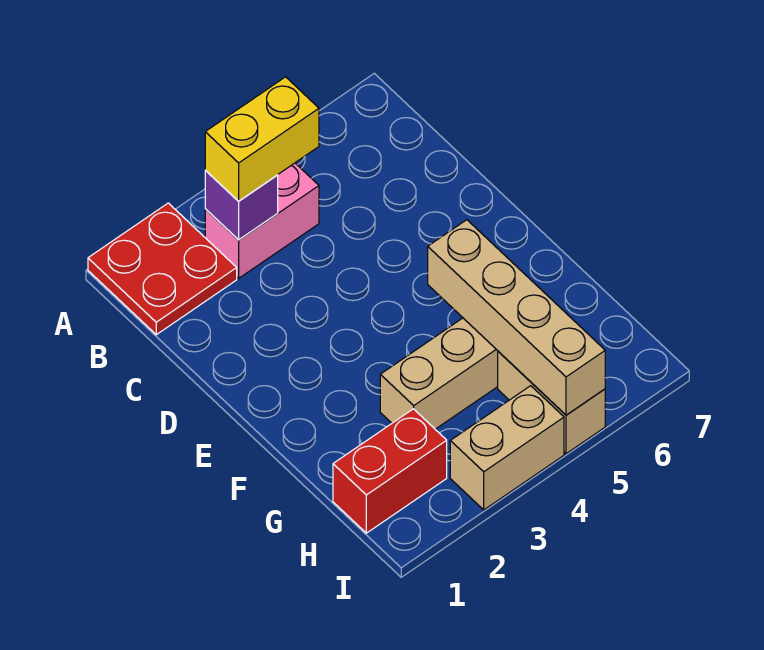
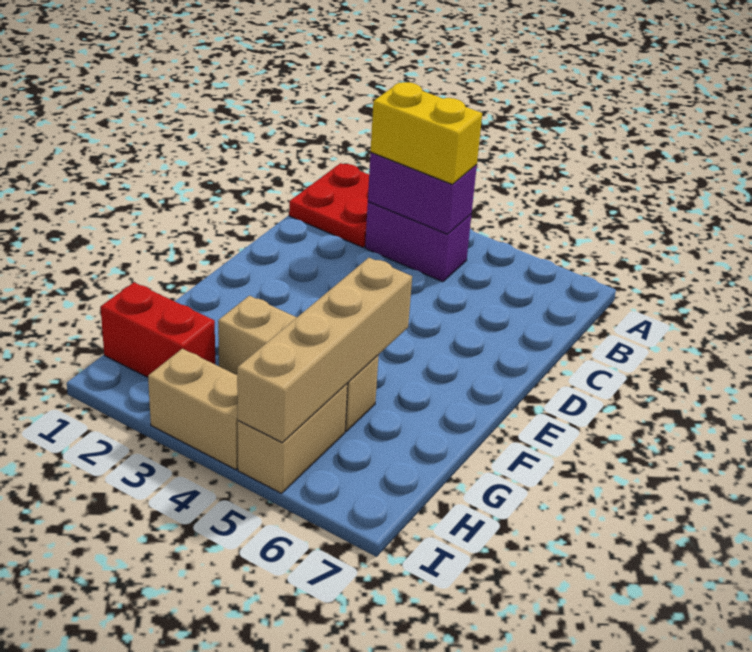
pink brick B3:B4 level 1 -> purple brick B3:B4 level 1
purple brick B3 level 2 -> purple brick B3:B4 level 2

